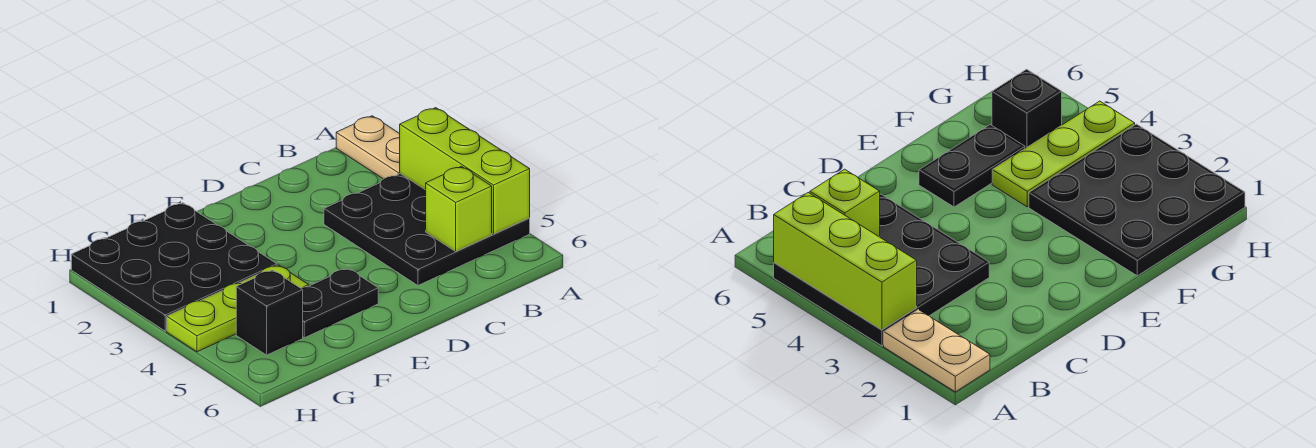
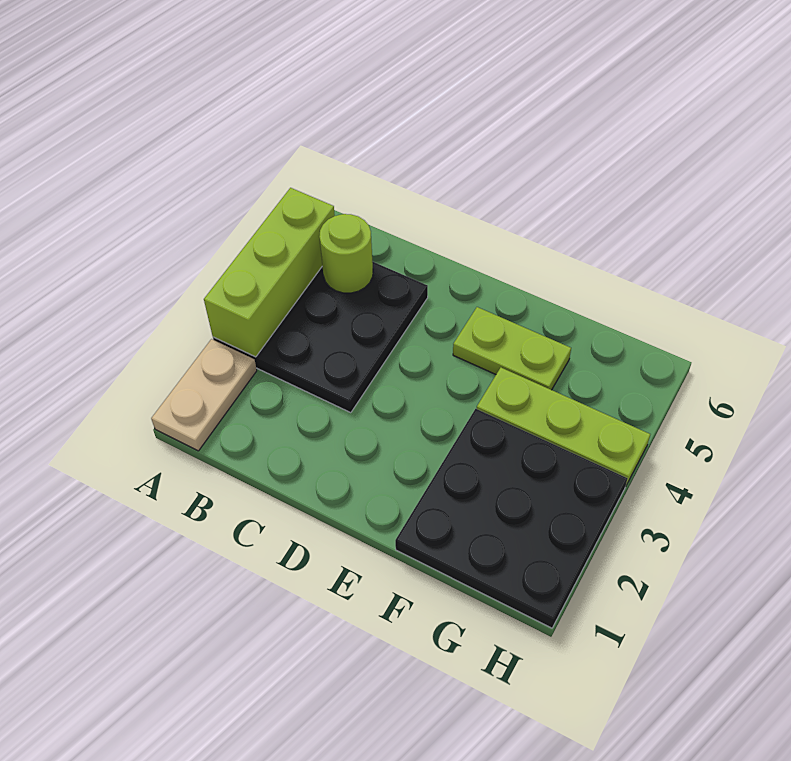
lime brick B5 level 2 -> lime round brick B5 level 2
black plate E5:F5 level 1 -> lime plate E5:F5 level 1
black brick G5 level 1 -> none

